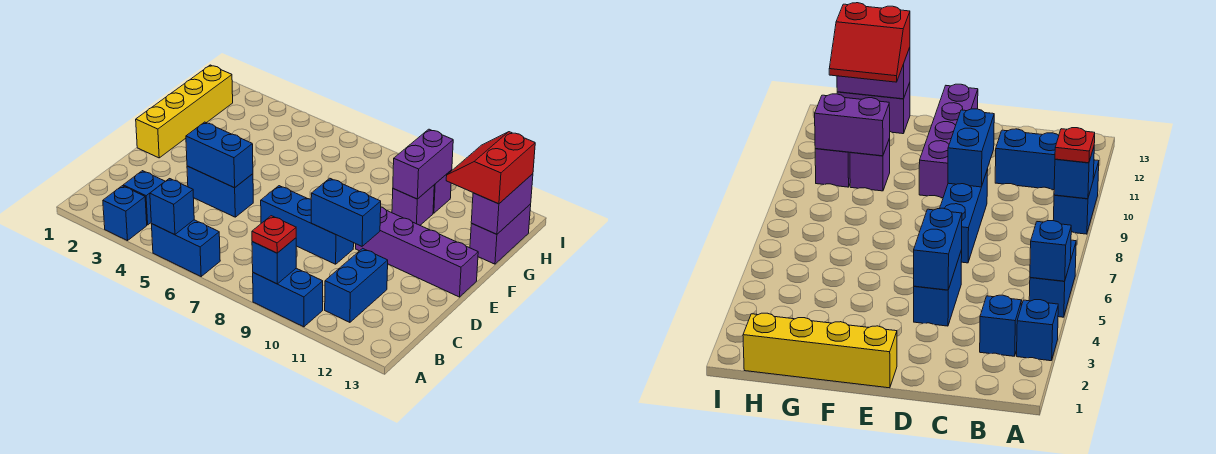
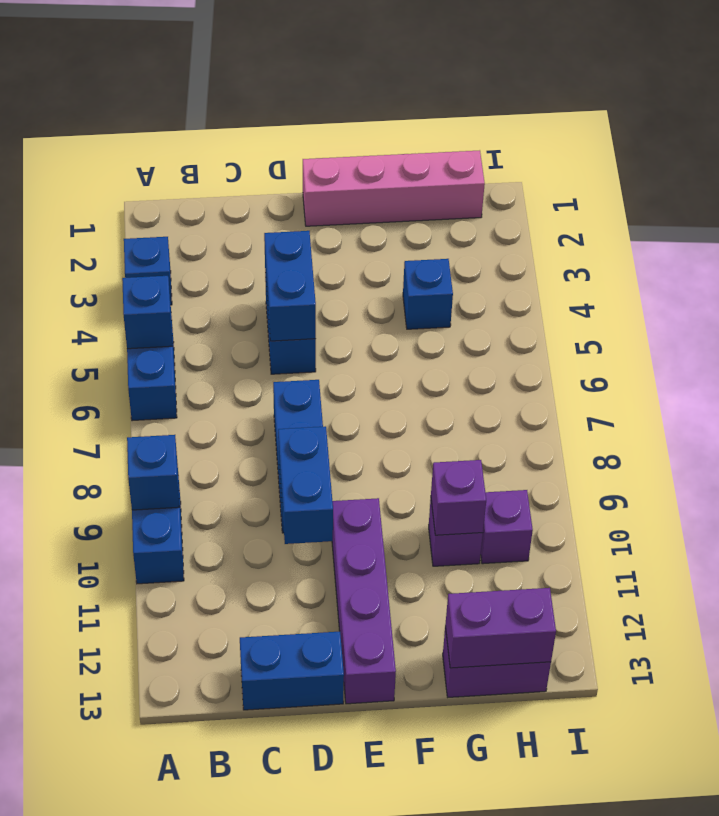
red plate A9 level 3 -> none
blue brick B3 level 1 -> blue brick G4 level 1
blue brick B11:C11 level 1 -> blue brick C13:D13 level 1
yellow brick E1:H1 level 1 -> pink brick E1:H1 level 1
purple brick G10:H10 level 2 -> purple brick G10 level 2
red slope G12:H13 level 3 top 13 -> none

